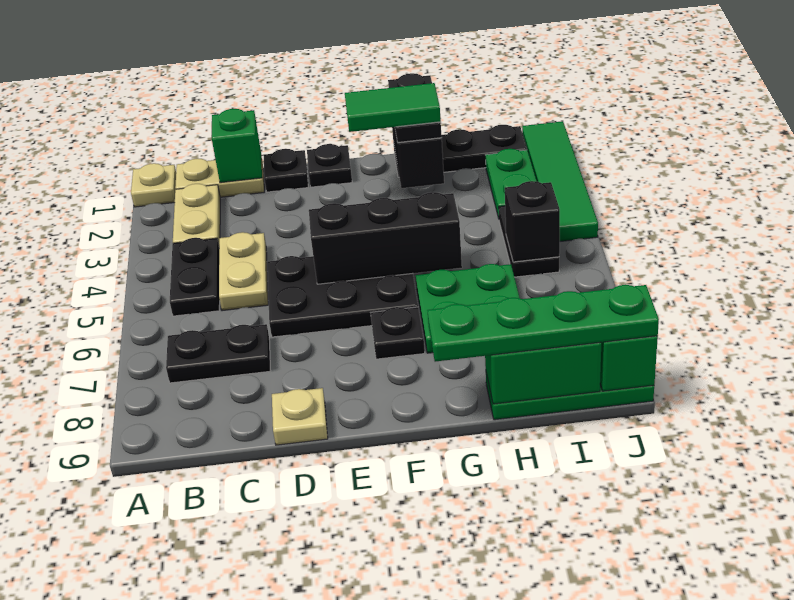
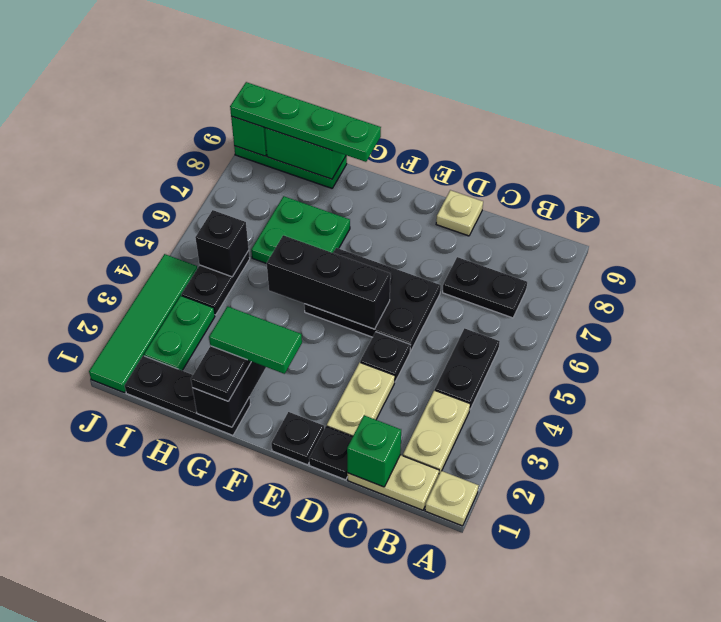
tan plate C4:C5 level 1 -> tan plate D2:D3 level 1
black plate F7 level 1 -> black plate D4 level 1

